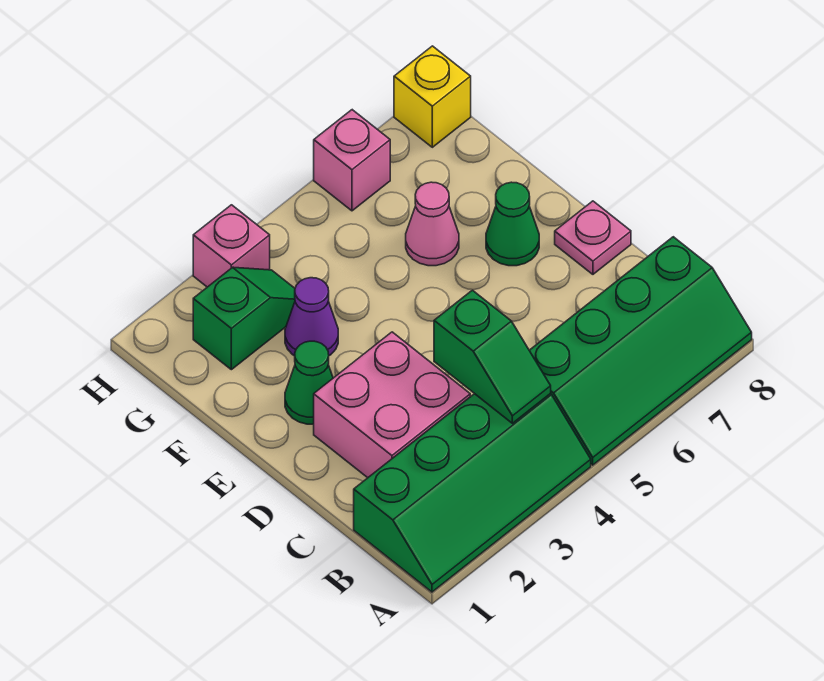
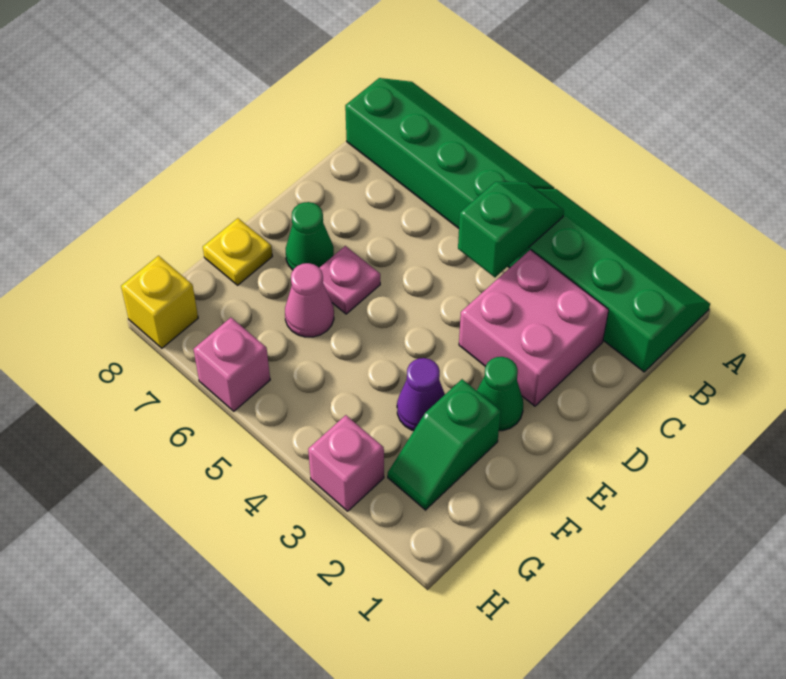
pink plate D8 level 1 -> pink plate E6 level 1
none -> yellow plate F8 level 1
green slope G2:G3 level 1 top 2 -> green slope F2:G2 level 1 top F

